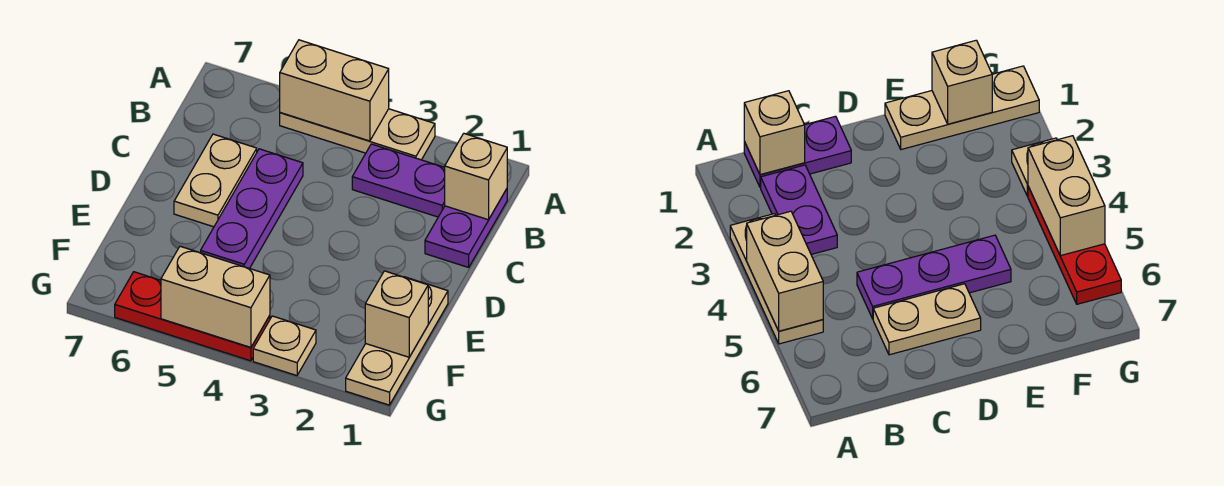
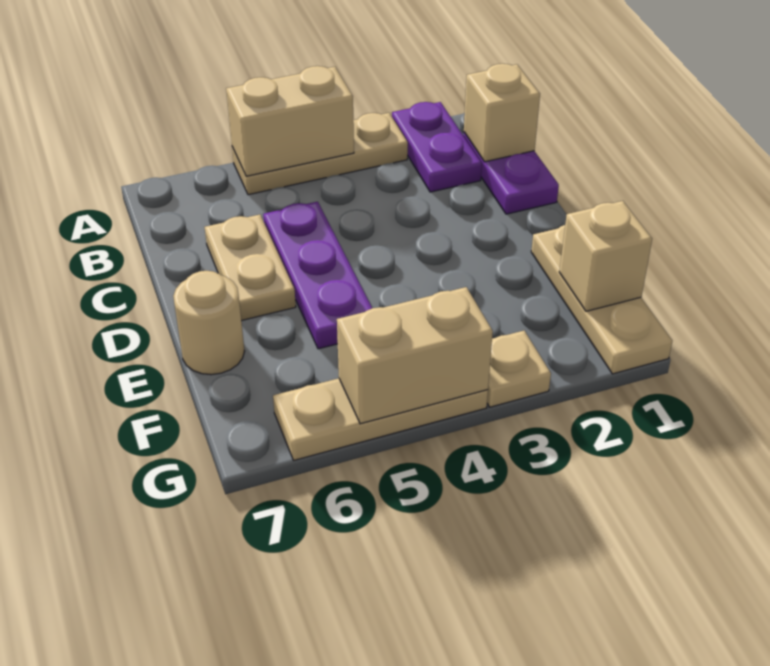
purple plate B2:B3 level 1 -> purple plate A2:B2 level 1
none -> tan round brick E7 level 1
red plate G4:G6 level 1 -> tan plate G4:G6 level 1

